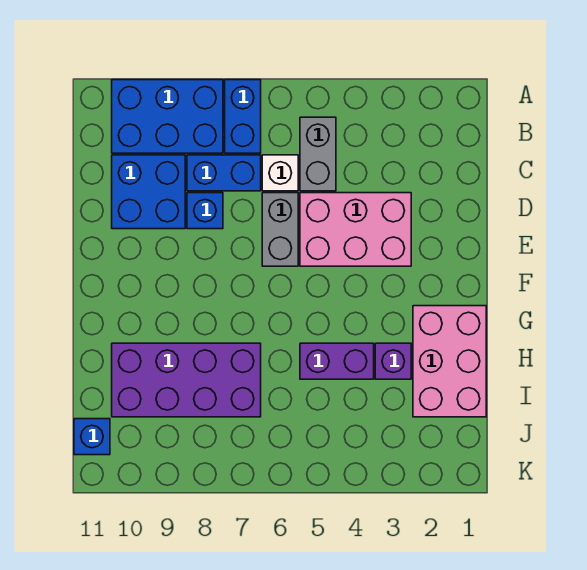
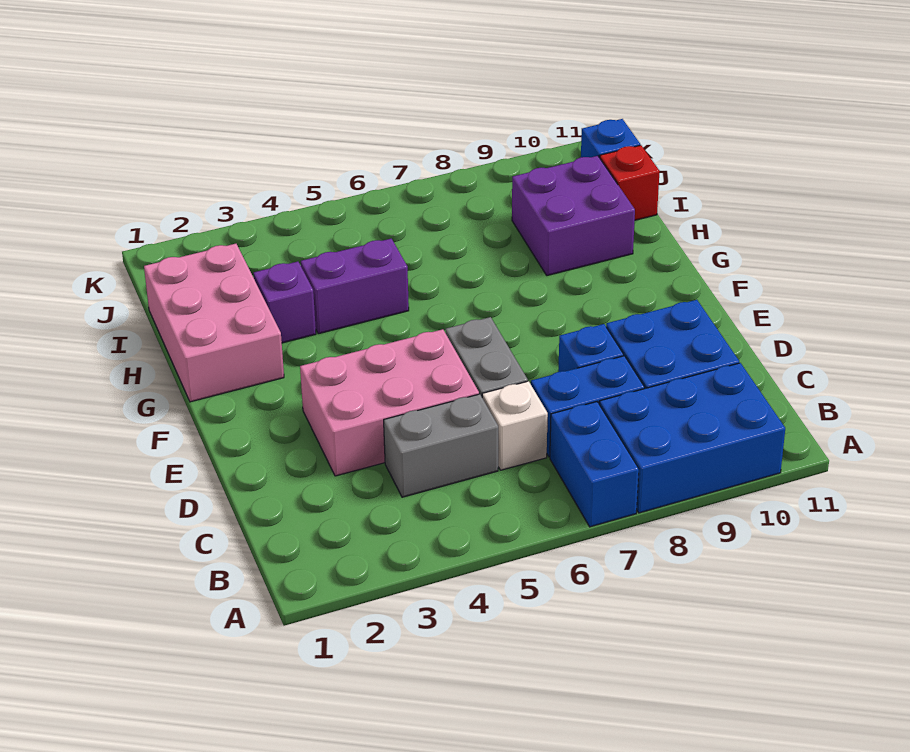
grey brick B5:C5 level 1 -> grey brick C4:C5 level 1
purple brick H7:I10 level 1 -> purple brick H9:I10 level 1
none -> red brick I11 level 1

